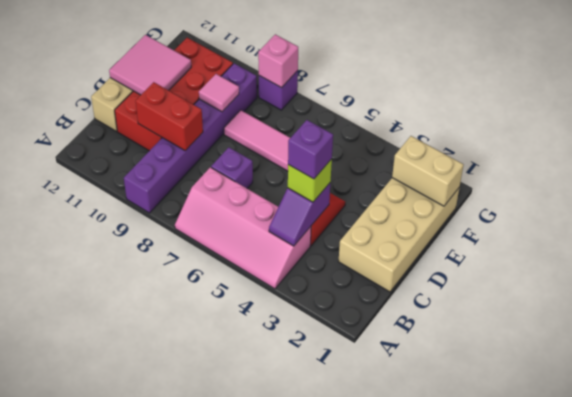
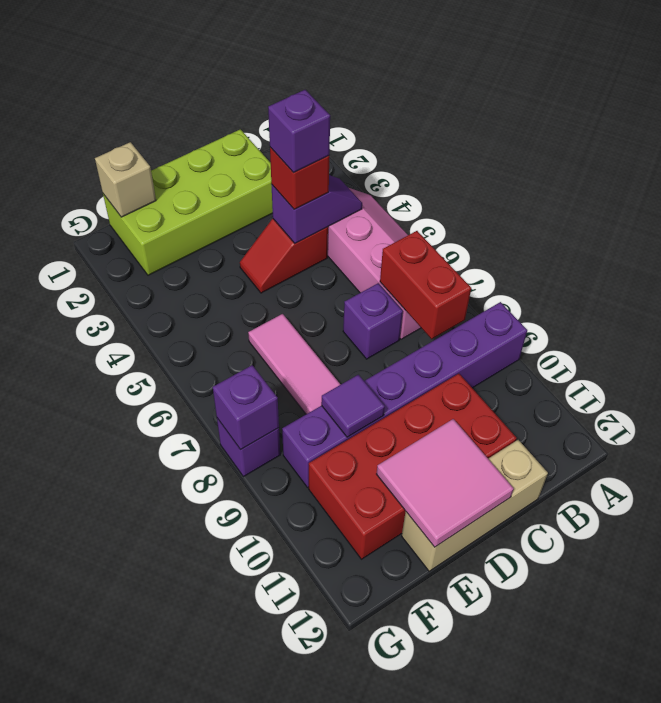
tan brick C1:F2 level 1 -> lime brick C1:F2 level 1
lime brick C4 level 3 -> red brick C4 level 3
red brick C9:C10 level 2 -> red brick B7:B8 level 2
pink tile E9 level 2 -> purple tile E9 level 2
tan brick F1:F2 level 2 -> tan brick F1 level 2
pink brick G8 level 2 -> purple brick G8 level 2

